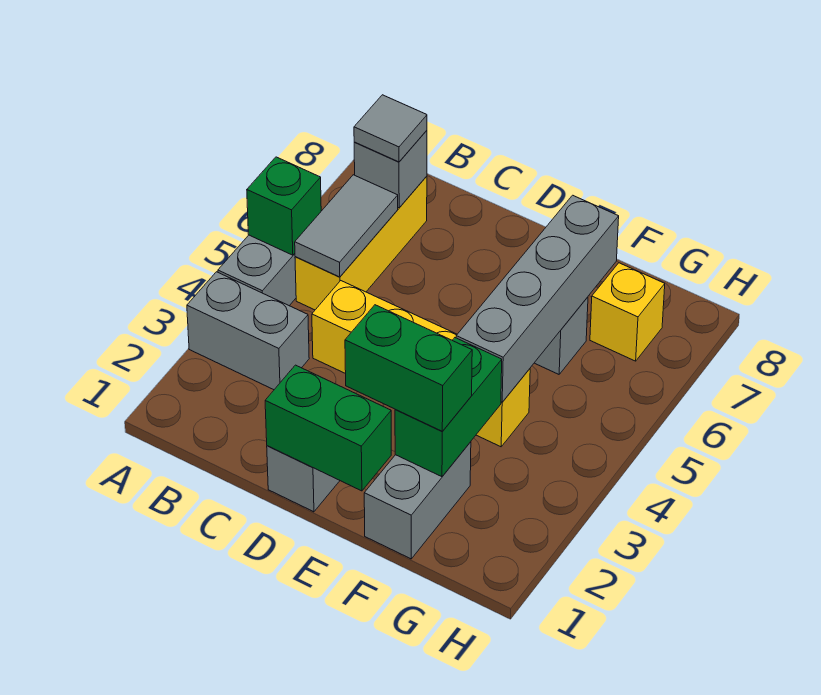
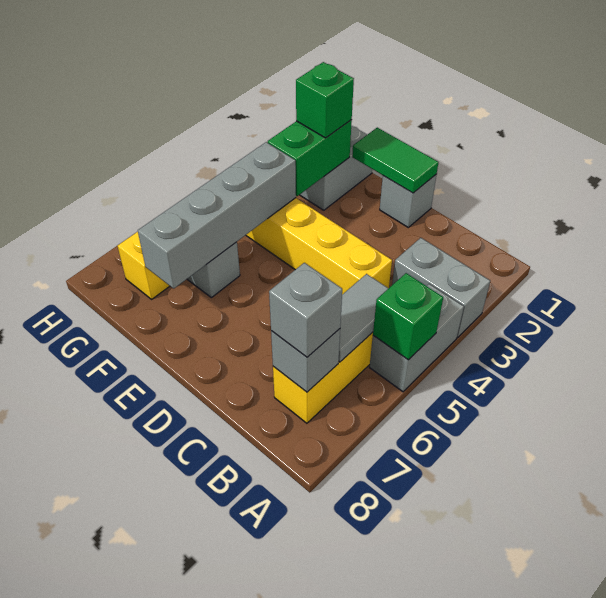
grey tile B7 level 3 -> grey brick B7 level 3
green brick D1:E1 level 2 -> green tile D1:E1 level 2
green brick E2:F2 level 3 -> green brick F2 level 3

